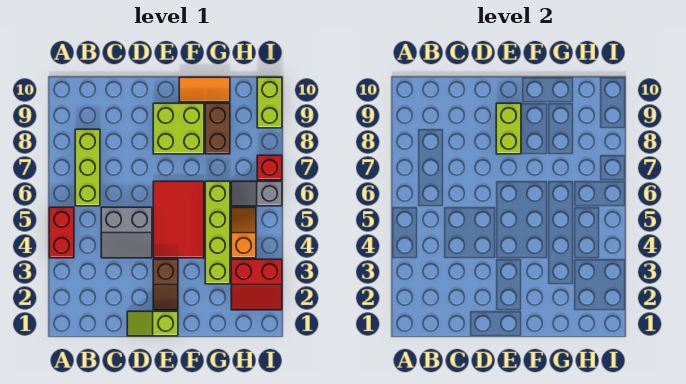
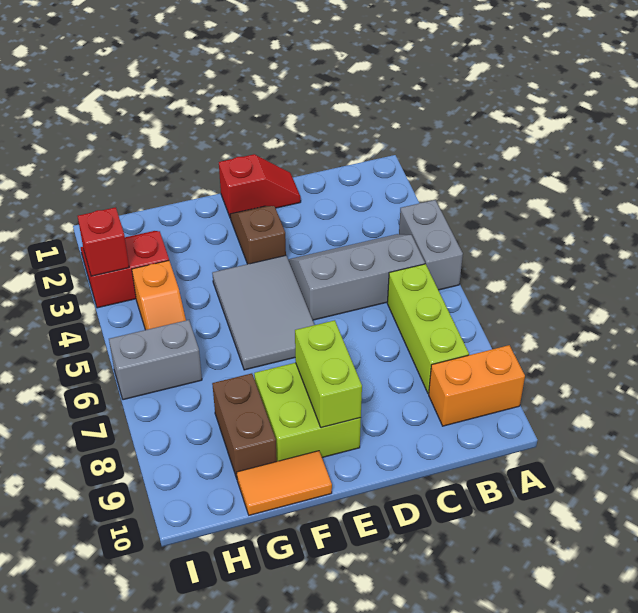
red brick A4:A5 level 1 -> grey brick A4:A5 level 1
none -> orange brick A9:B9 level 1
grey slope C4:D5 level 1 top 5 -> grey slope B4:D5 level 1 top 5
lime slope D1:E1 level 1 top E -> red slope D1:E1 level 1 top E
red tile E4:F6 level 1 -> grey tile E4:F6 level 1
lime brick G3:G6 level 1 -> none
grey slope H6:I6 level 1 top I -> grey brick H6:I6 level 1
red brick I7 level 1 -> red brick I3 level 2
lime brick I9:I10 level 1 -> none

